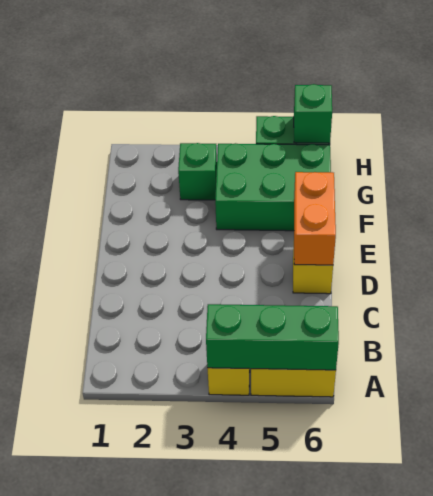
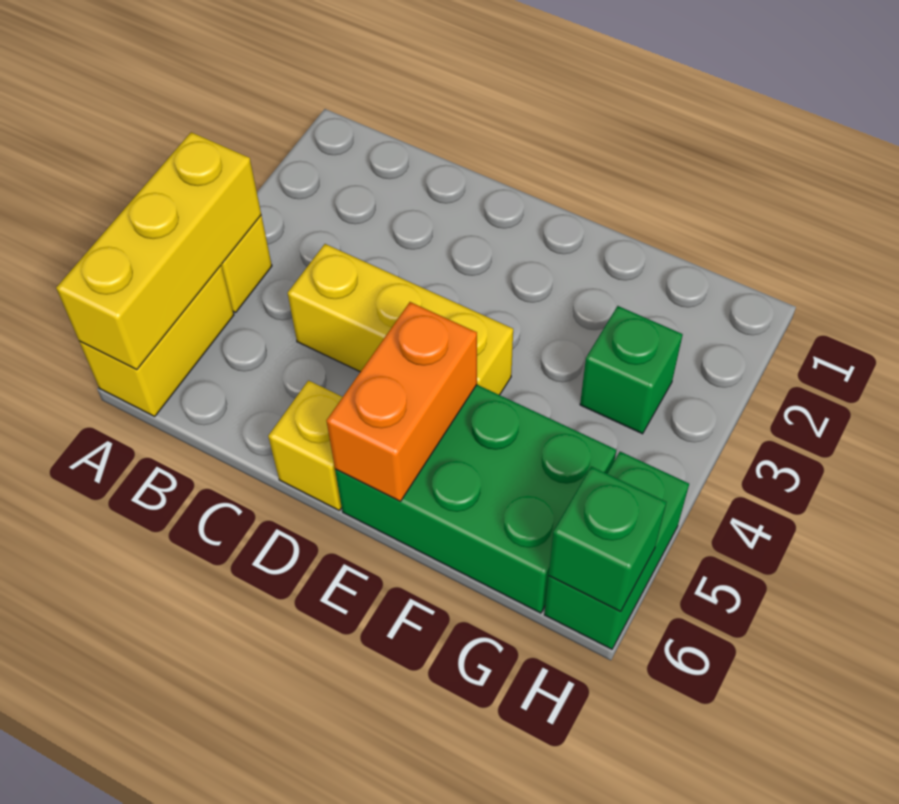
green brick A4:A6 level 2 -> yellow brick A4:A6 level 2
none -> yellow brick C4:E4 level 1
orange brick D6:E6 level 2 -> orange brick E5:E6 level 2
green brick F4:G6 level 1 -> green brick E5:G6 level 1

